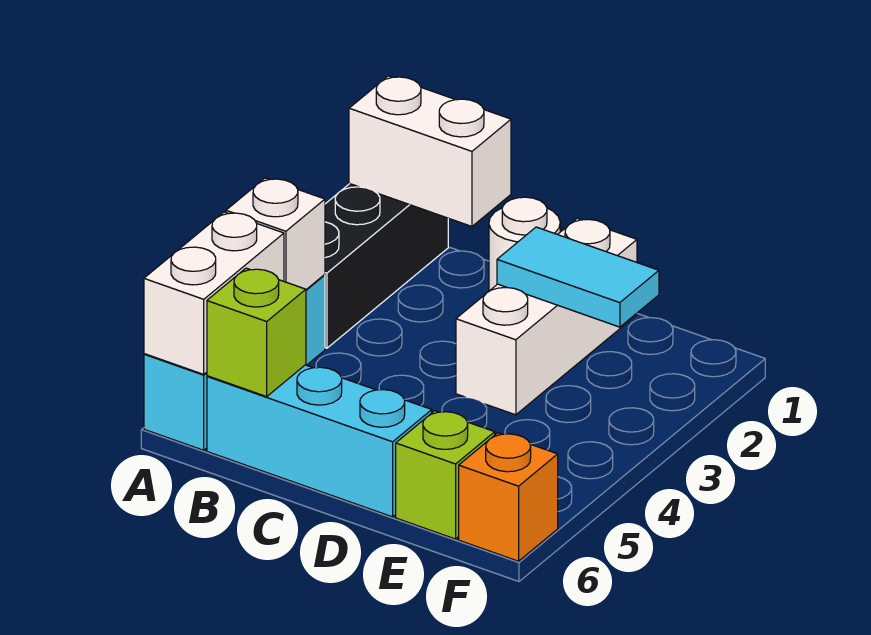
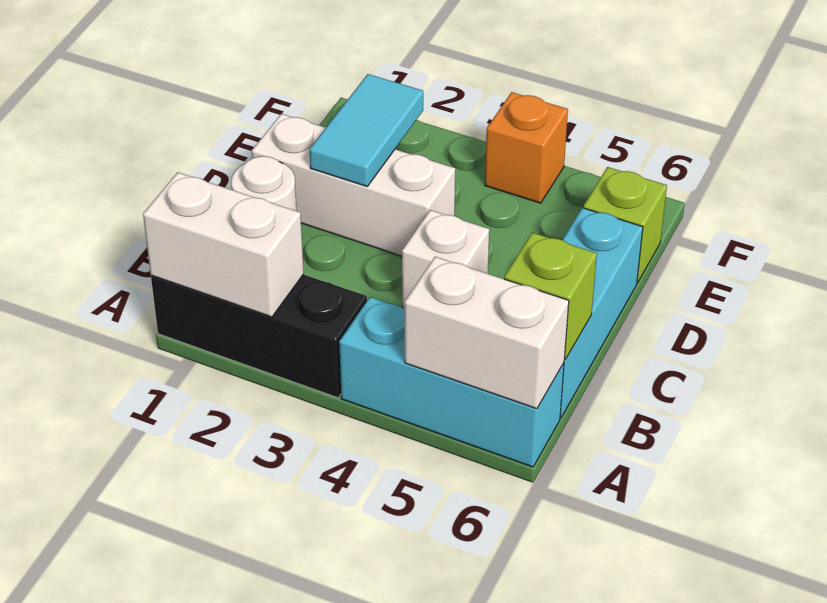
white brick A1:B1 level 2 -> white brick A1:A2 level 2
white brick A4 level 2 -> white brick C4 level 1
orange brick F6 level 1 -> orange brick F4 level 1

